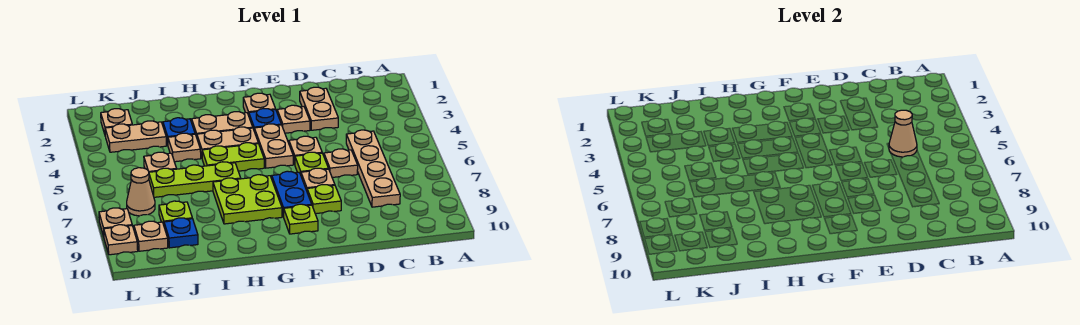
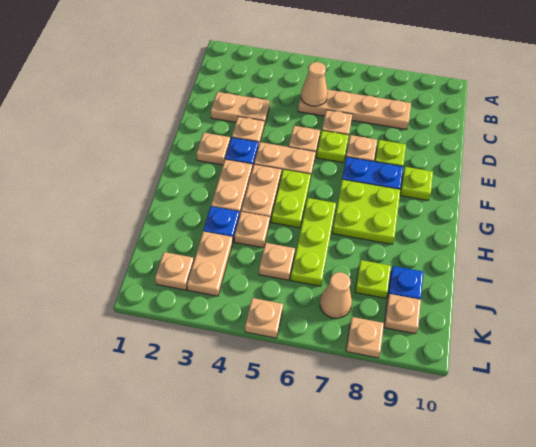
tan plate L9 level 1 -> tan plate L5 level 1

